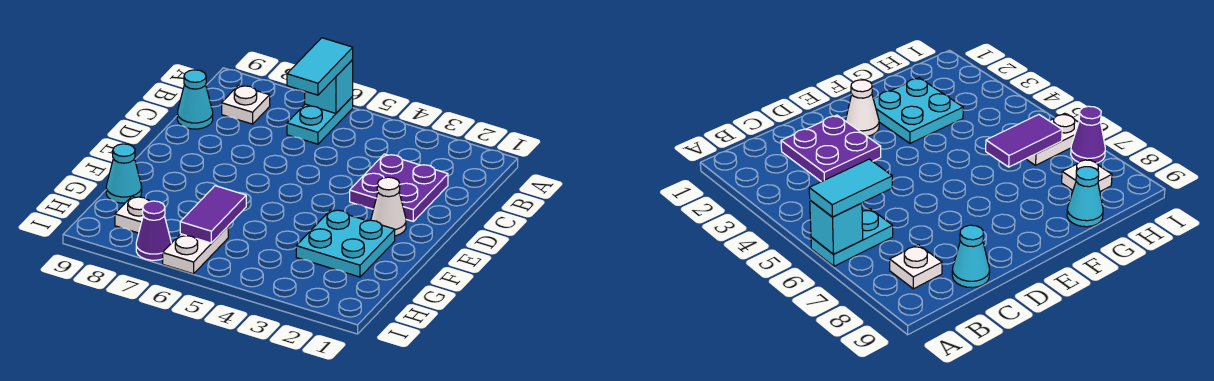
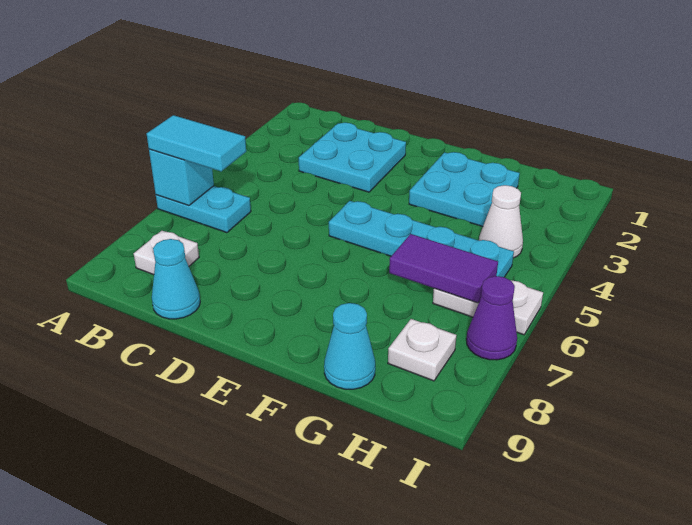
purple plate C2:D3 level 1 -> cyan plate C2:D3 level 1
white cone E2 level 1 -> white cone H4 level 1
none -> cyan plate E5:H5 level 1

